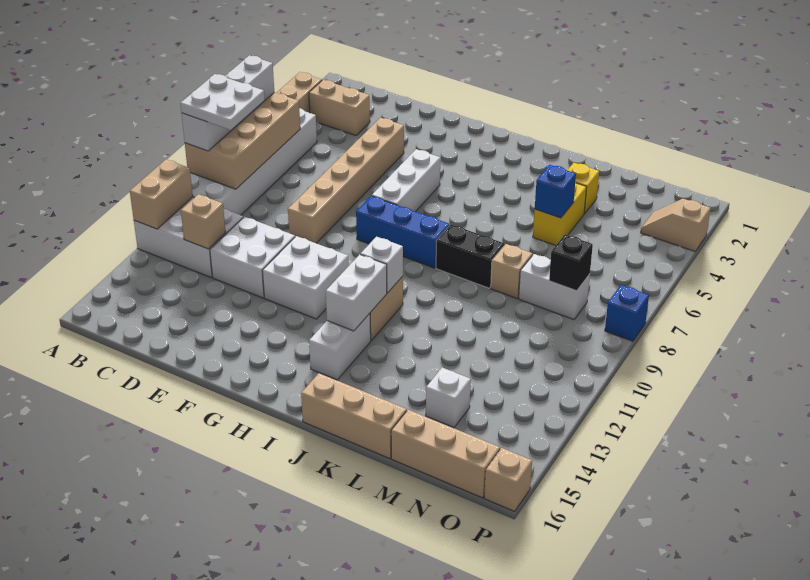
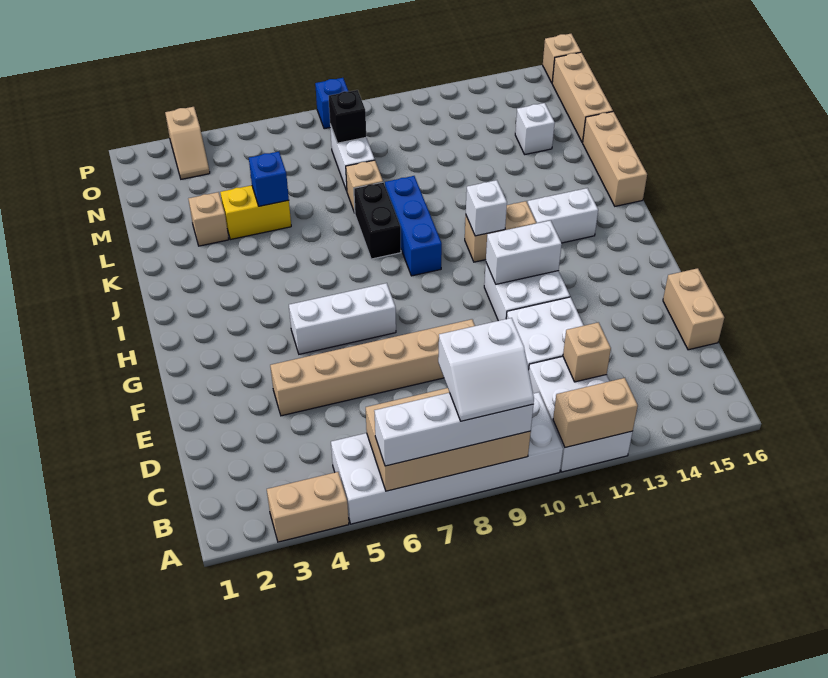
white plate A8:B9 level 4 -> white slope A8:B9 level 4 top B
tan brick B3:C3 level 1 -> tan brick D16:E16 level 1
blue brick G8:I8 level 1 -> blue brick I9:K9 level 1
white brick I12:I13 level 2 -> white brick G11:G12 level 2
yellow brick L3 level 1 -> tan brick L3 level 1

